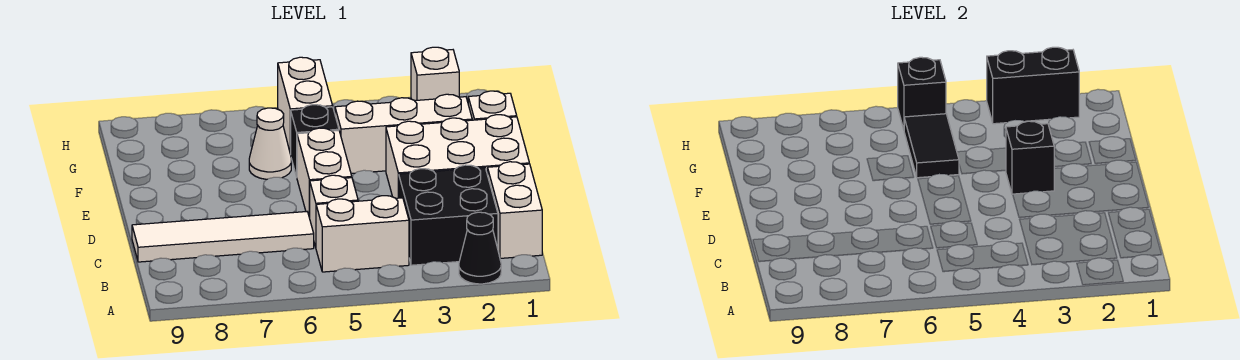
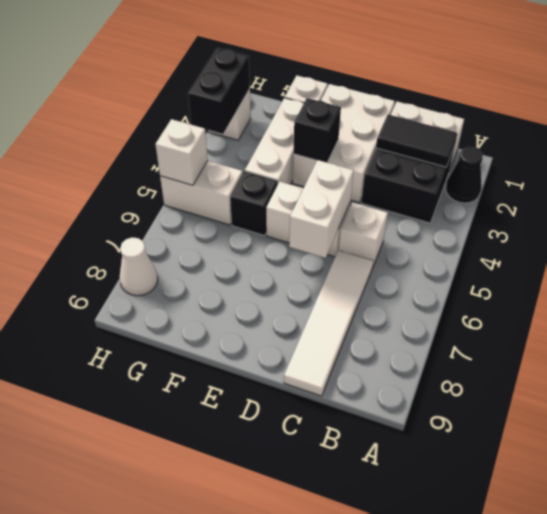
white brick B4:B5 level 1 -> white brick D5:D6 level 2
black tile F5:G5 level 2 -> black tile B2:C2 level 2
white cone F6 level 1 -> white cone H8 level 1
black brick H5 level 2 -> white brick H5 level 2

